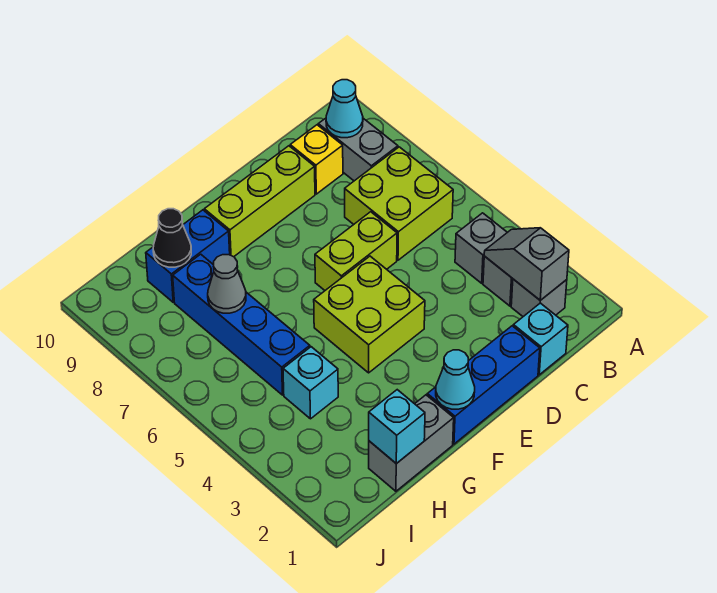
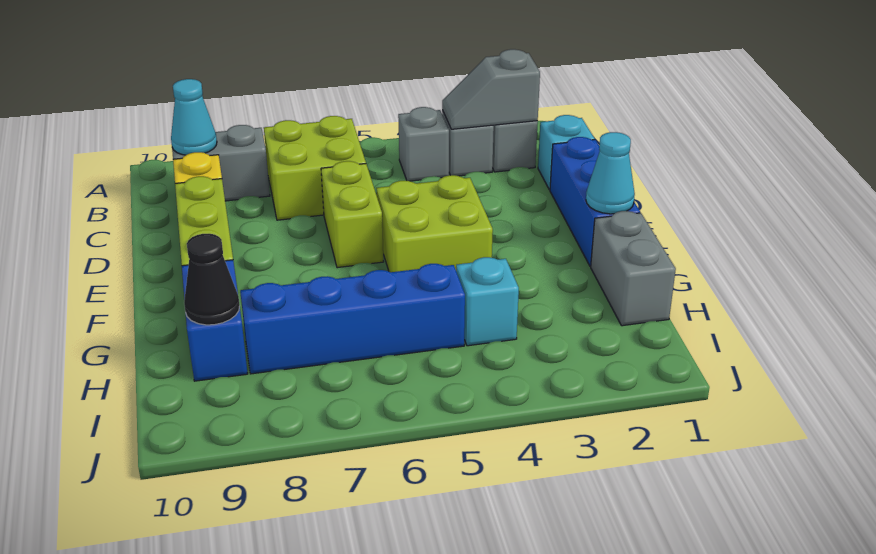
cyan brick H1 level 2 -> none
grey cone H7 level 2 -> none

